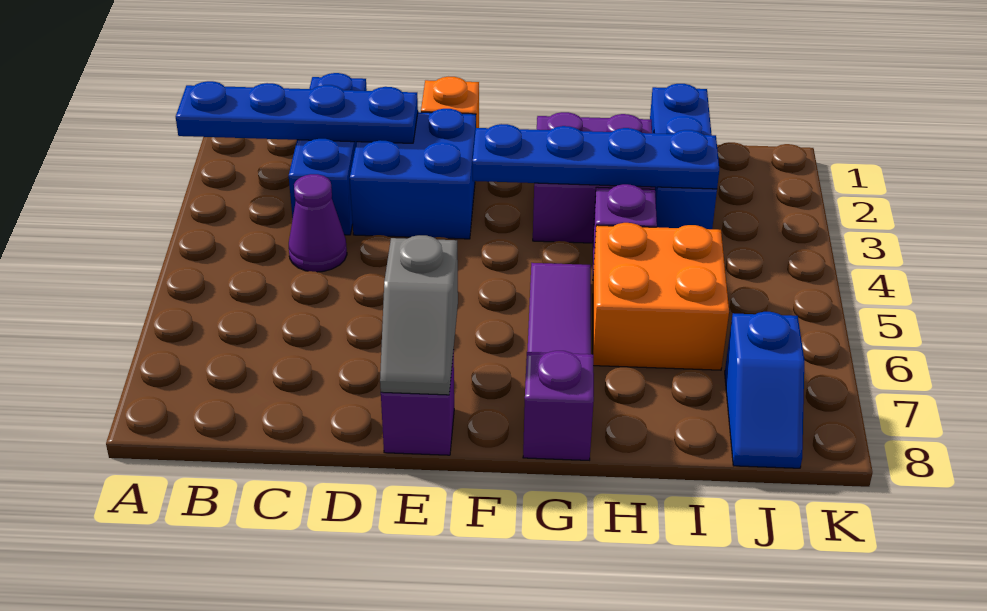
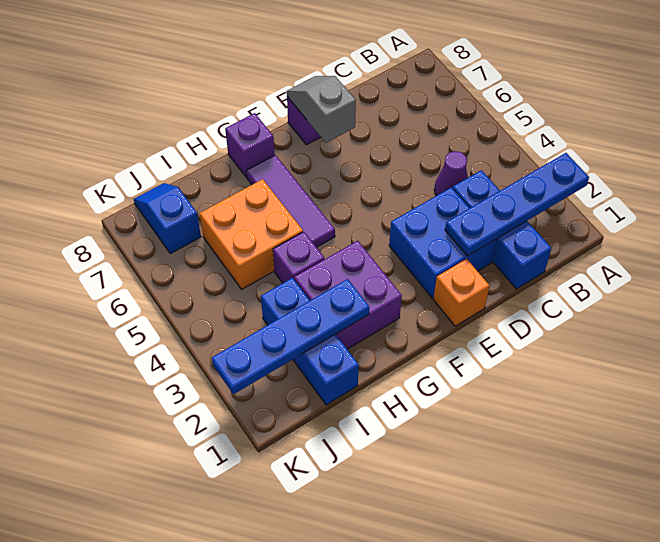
blue plate F3:I3 level 2 -> blue plate H2:K2 level 2

